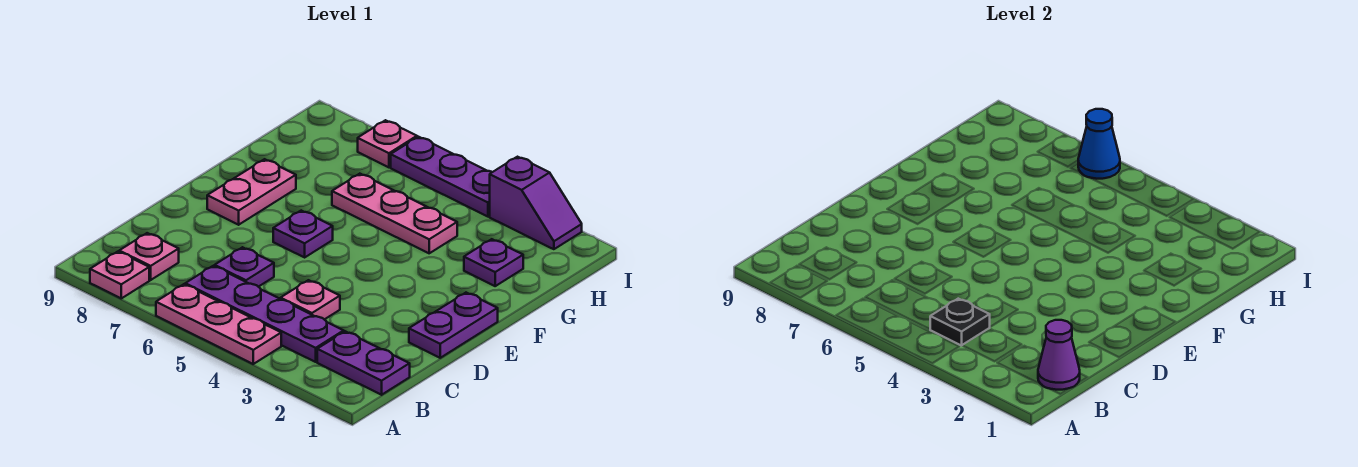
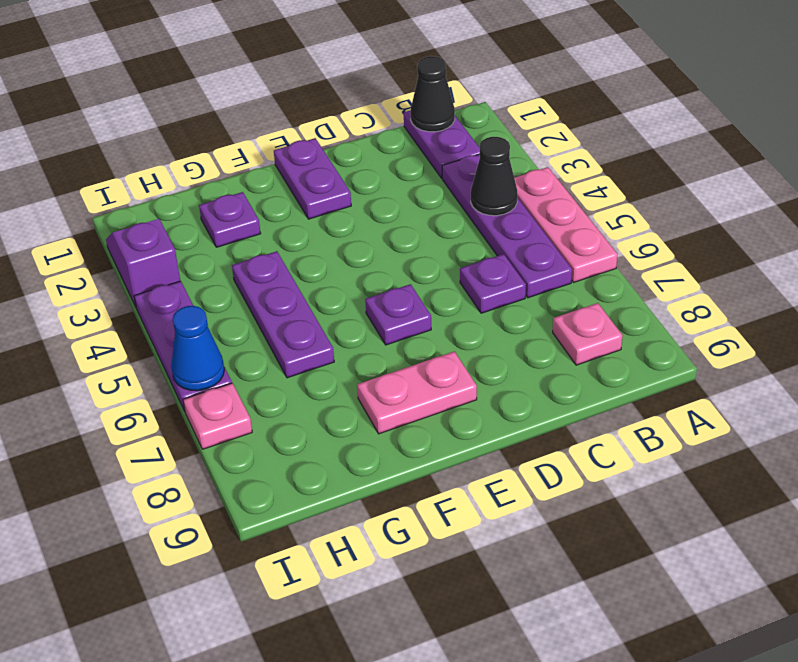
pink plate A8 level 1 -> none
purple cone B1 level 2 -> black cone B1 level 2
black plate B4 level 2 -> black cone B4 level 2
pink plate C4 level 1 -> none
purple plate D1:E1 level 1 -> purple plate E1:E2 level 1
pink plate G4:G6 level 1 -> purple plate G4:G6 level 1

